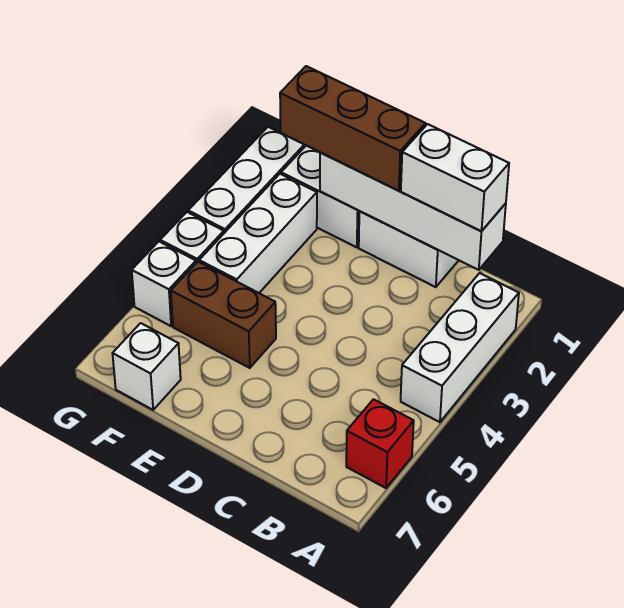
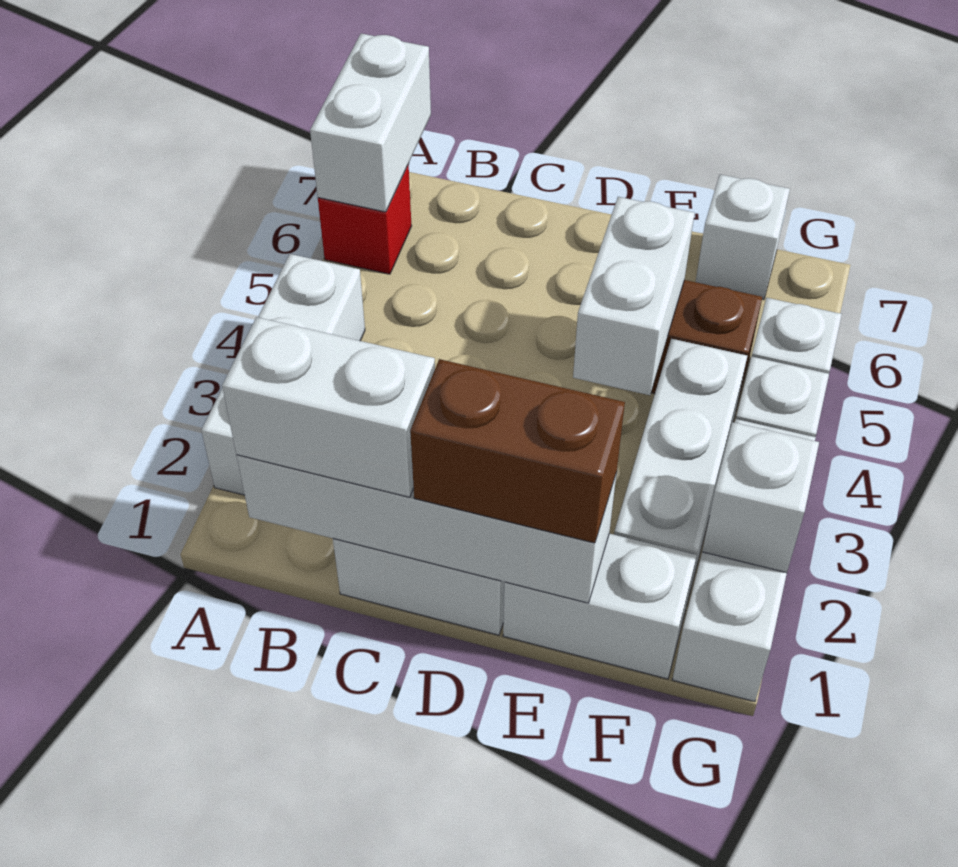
none -> white brick A6:A7 level 2
brown brick D1:F1 level 3 -> brown brick D1:E1 level 3
none -> white brick E4:E5 level 2
none -> white brick G2 level 2

